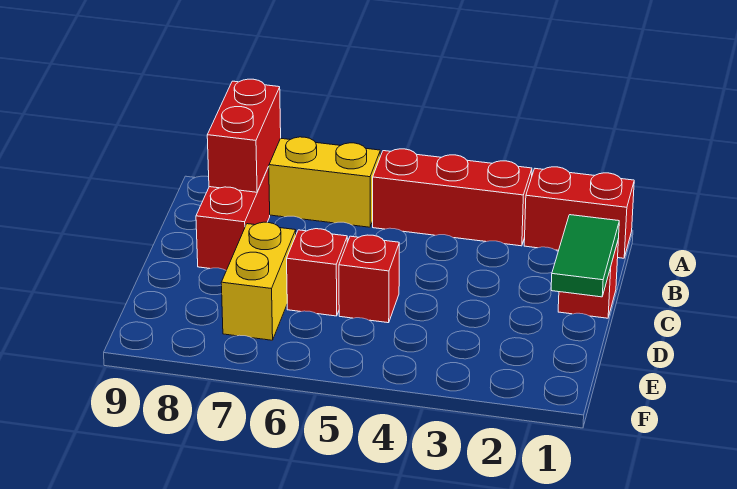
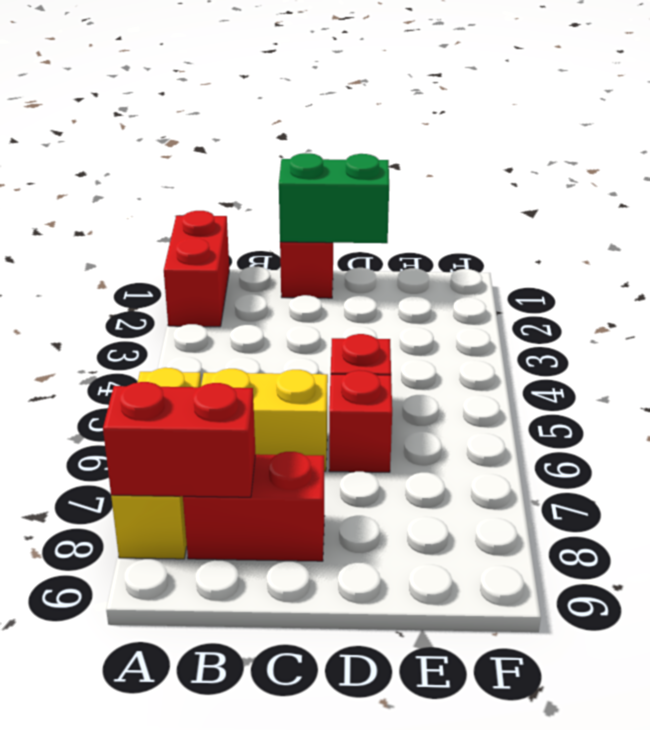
red brick A3:A5 level 1 -> none
green tile C1:D1 level 2 -> green brick C1:D1 level 2
yellow brick D7:E7 level 1 -> yellow brick B6:C6 level 1

